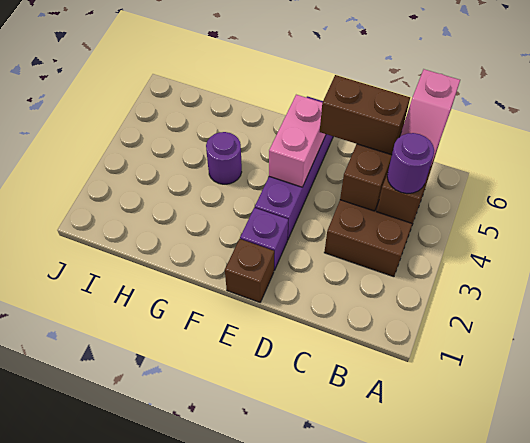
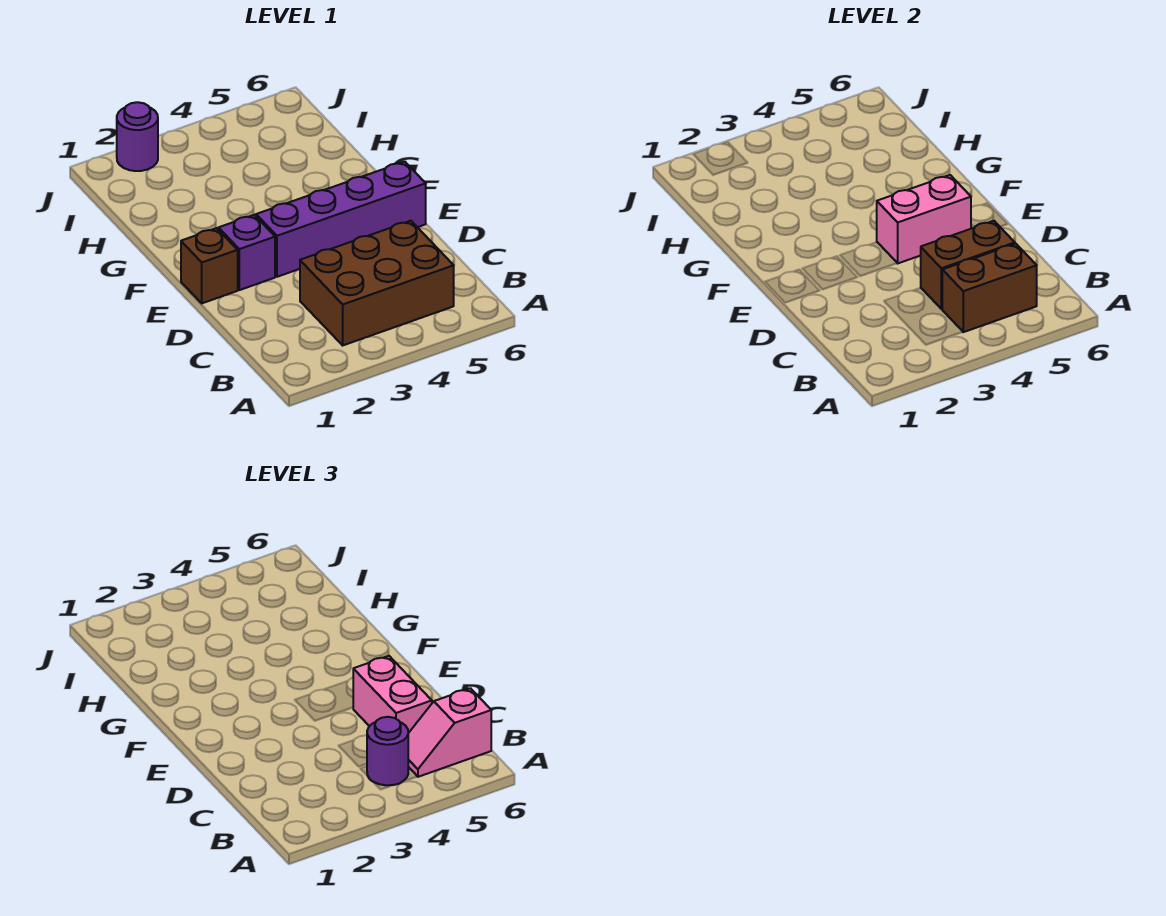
brown brick C5:D5 level 3 -> pink brick C5:D5 level 3
purple round brick G4 level 1 -> purple round brick J2 level 1

